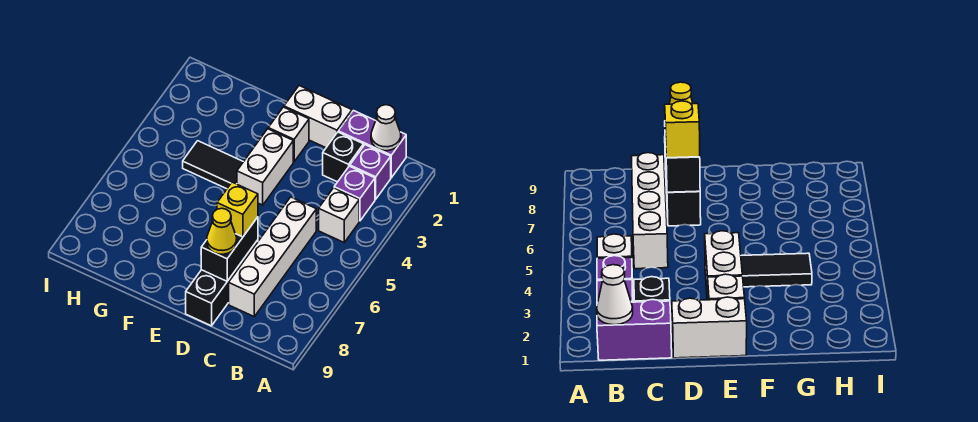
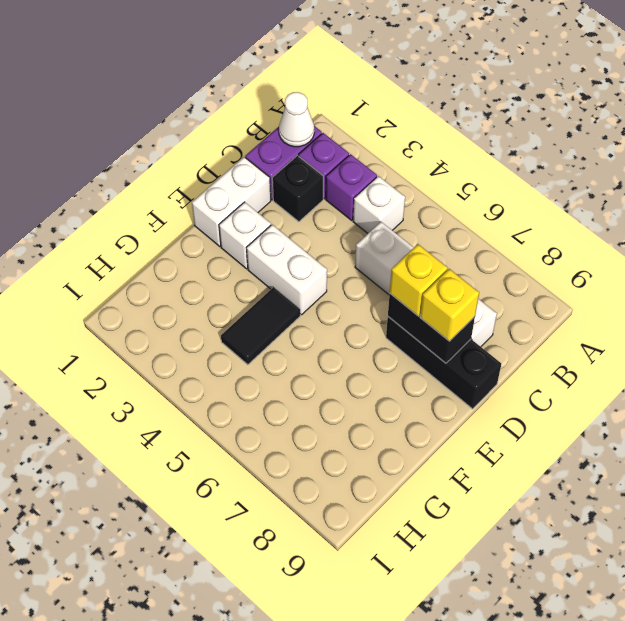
yellow cone D8 level 3 -> yellow brick D8 level 3

